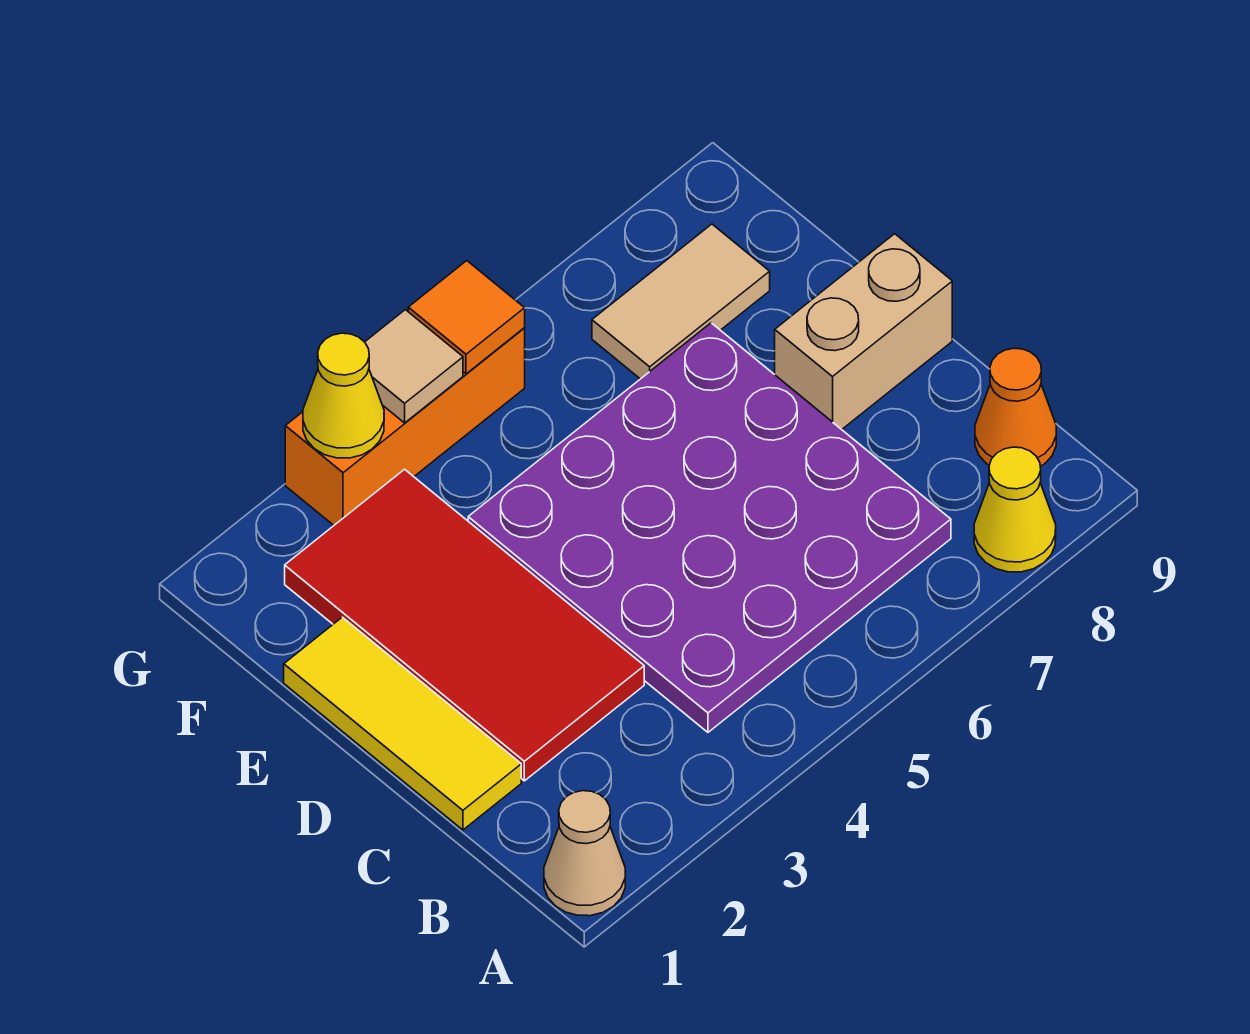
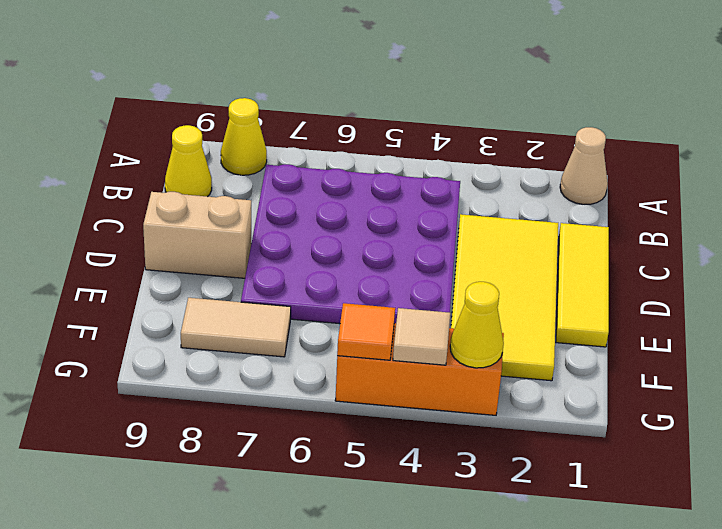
orange cone B9 level 1 -> yellow cone B9 level 1
red tile C2:F3 level 1 -> yellow tile C2:F3 level 1

